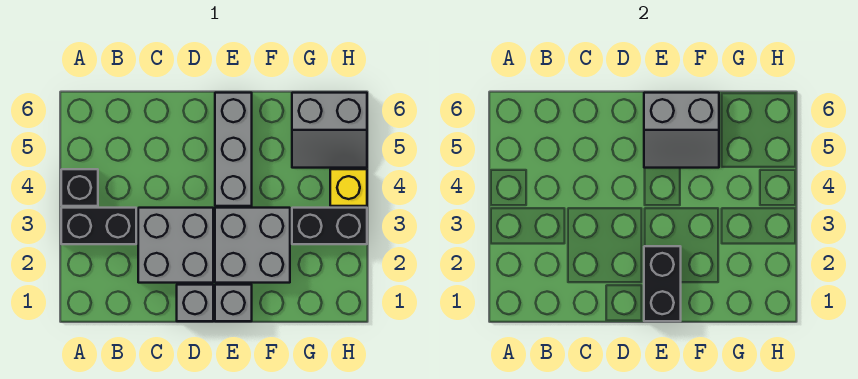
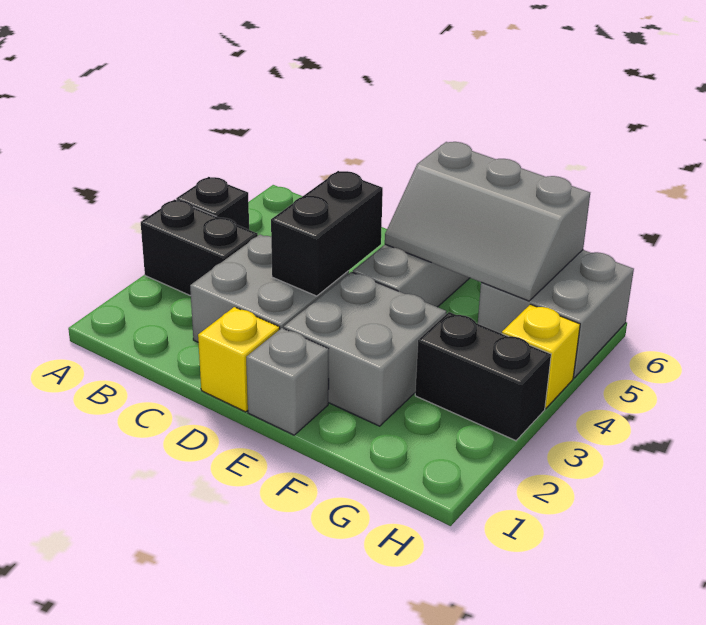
grey brick D1 level 1 -> yellow brick D1 level 1
black brick E1:E2 level 2 -> black brick D3:D4 level 2
grey slope E5:F6 level 2 top 6 -> grey slope E5:G6 level 2 top 6
grey slope G5:H6 level 1 top 6 -> grey brick G5:H6 level 1

